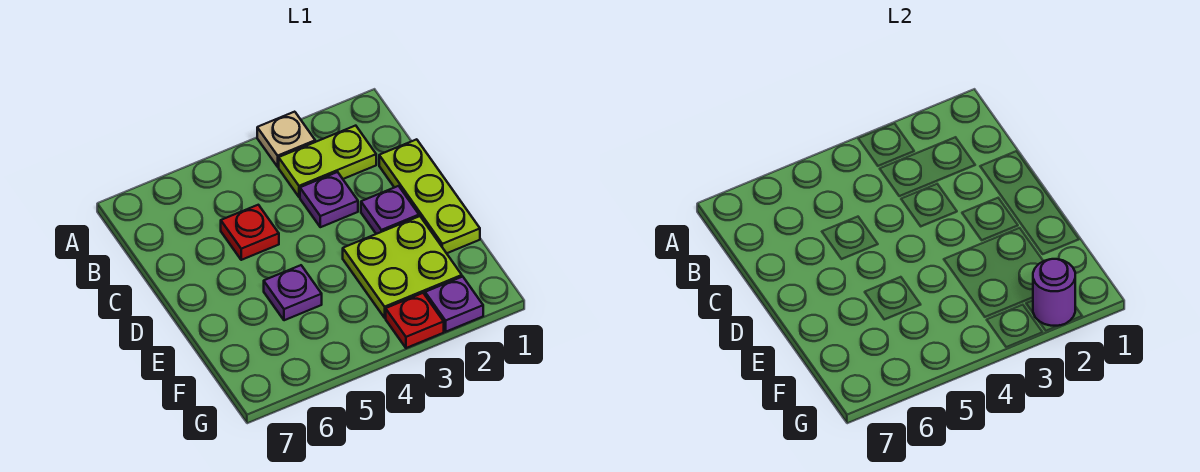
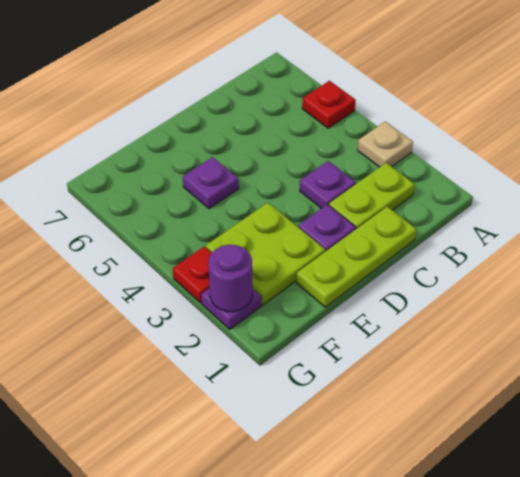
lime plate B2:B3 level 1 -> lime plate B2:C2 level 1
red plate C5 level 1 -> red plate A5 level 1

